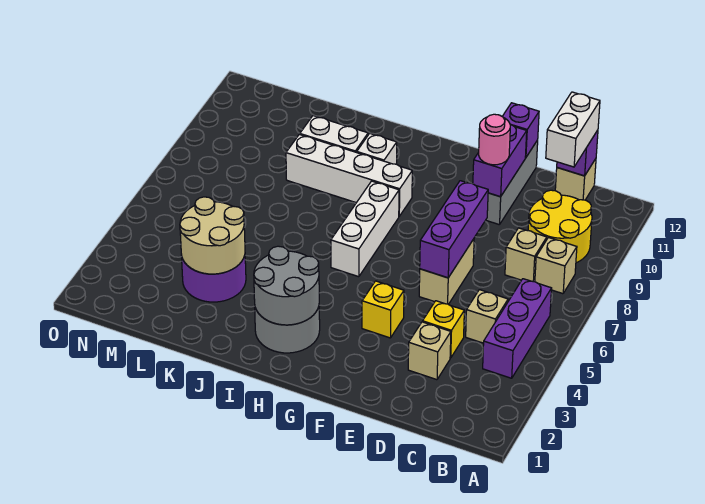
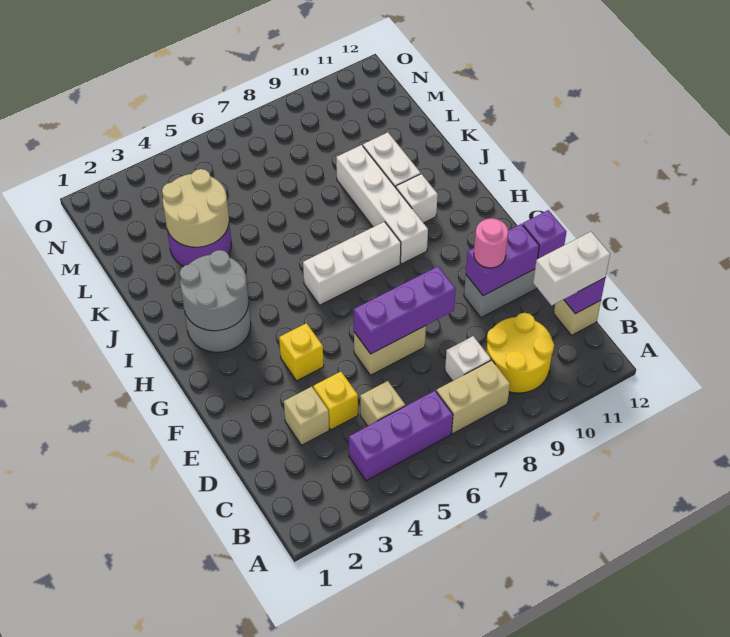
tan brick B8 level 1 -> tan brick B7:B8 level 1
tan brick C8 level 1 -> white brick C8 level 1

